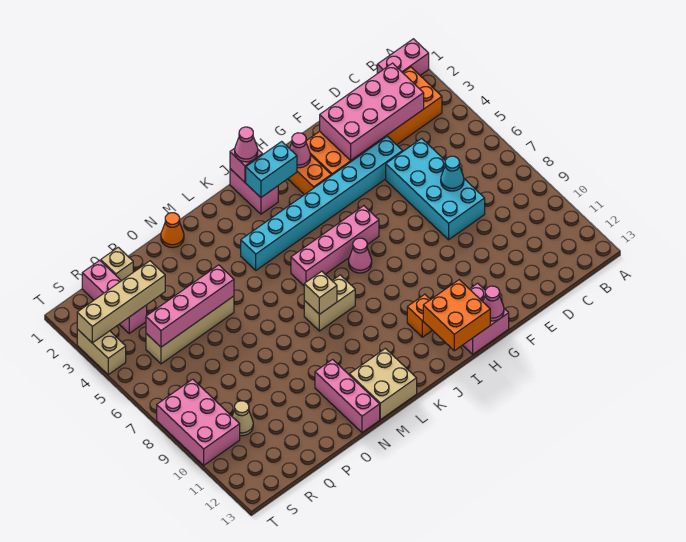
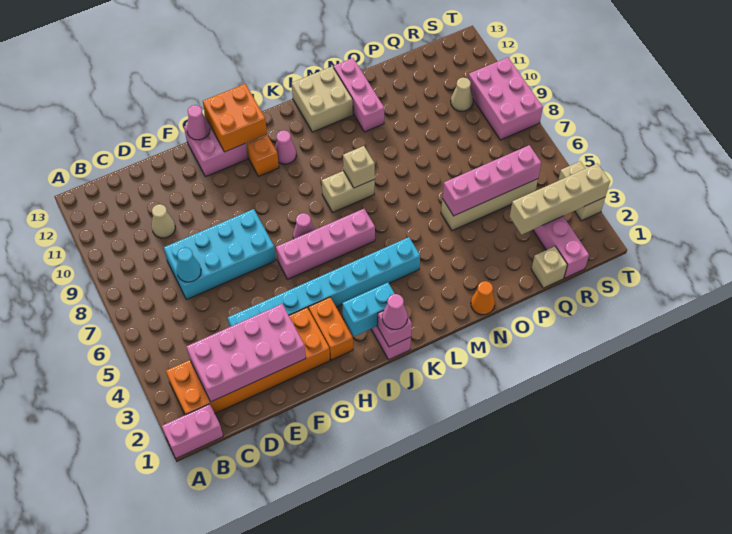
cyan brick D5:E8 level 1 -> cyan brick D7:G8 level 1
none -> tan cone D10 level 1
pink cone H2 level 2 -> pink cone J11 level 1

